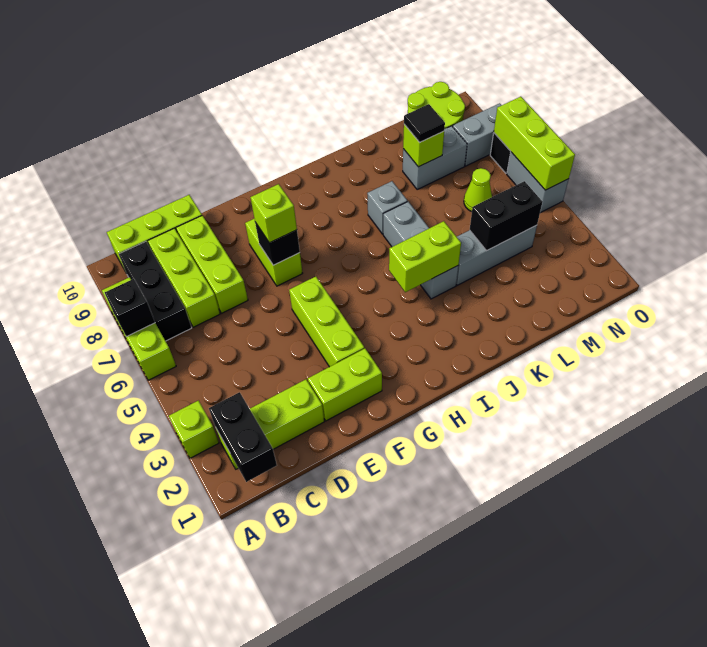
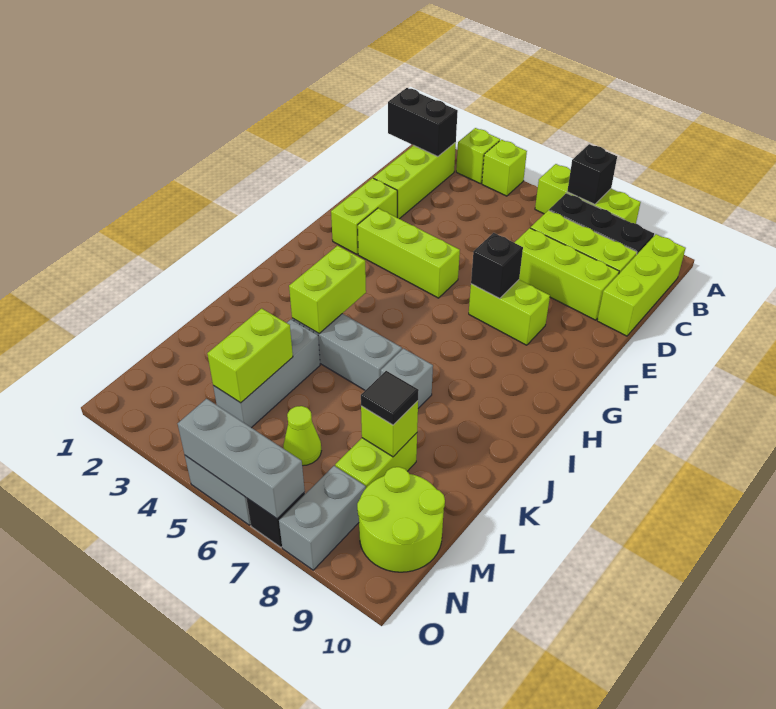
lime brick F7 level 3 -> lime brick A4 level 1
black brick L4:M4 level 2 -> lime brick L4:M4 level 2
grey brick L8:M8 level 1 -> lime brick L8:M8 level 1
lime brick O5:O7 level 2 -> grey brick O5:O7 level 2

